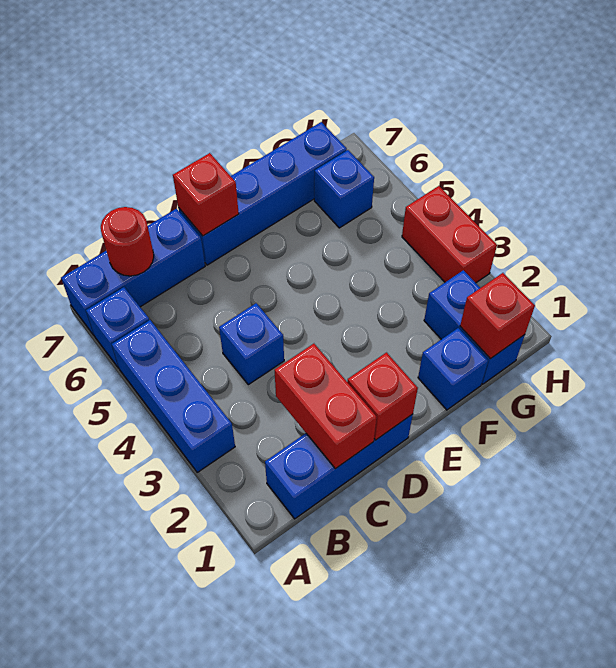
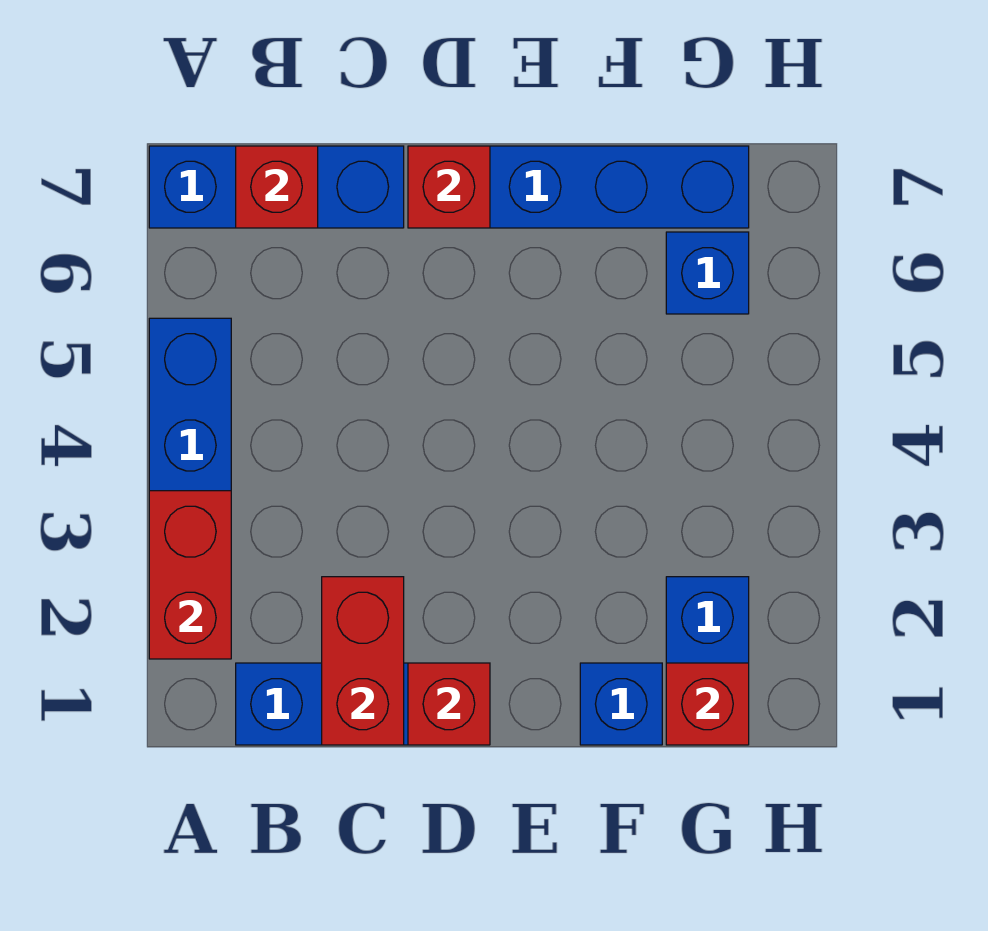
blue brick A6 level 1 -> none
red round brick B7 level 2 -> red brick B7 level 2
blue brick C4 level 1 -> none
red brick H3:H4 level 1 -> red brick A2:A3 level 2

